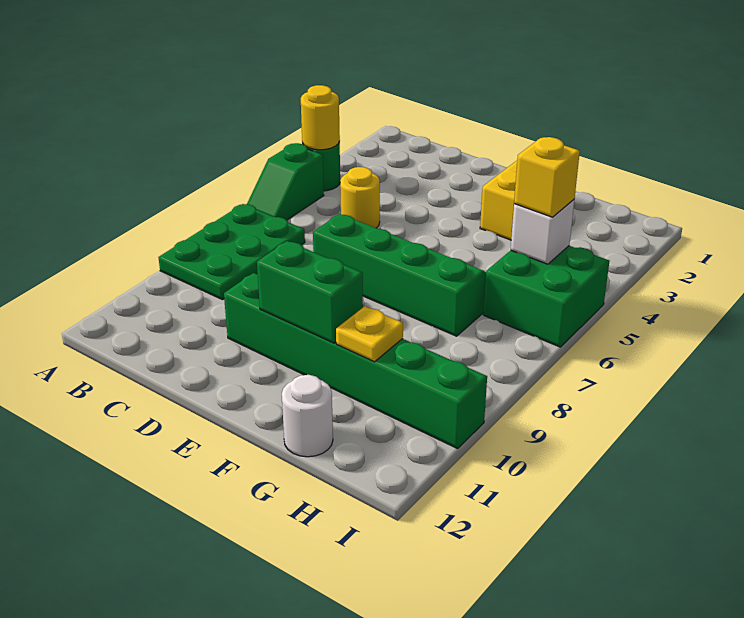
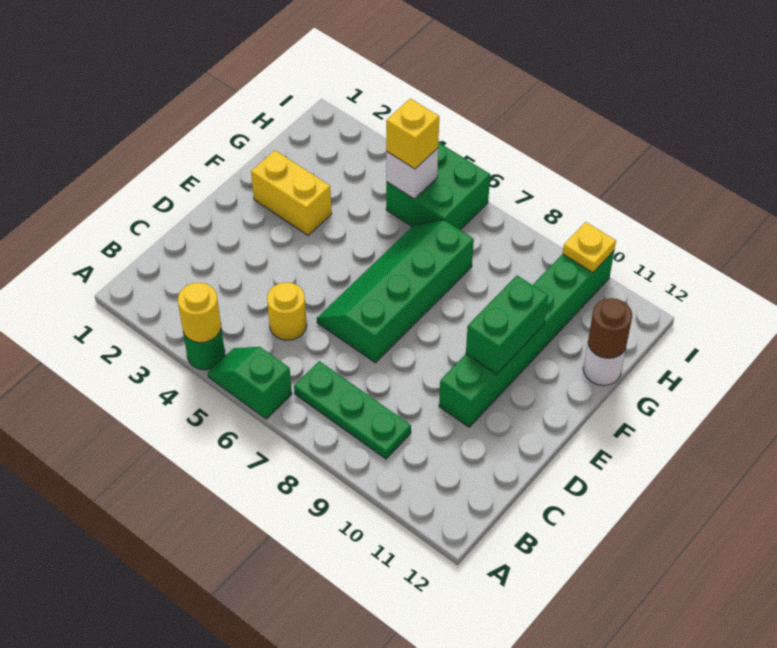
green slope A5:A6 level 1 top 5 -> green slope A5:A6 level 1 top 6
green plate A7:B9 level 1 -> green plate B7:B9 level 1
yellow plate G10 level 2 -> yellow plate I10 level 2
none -> brown round brick G12 level 2

